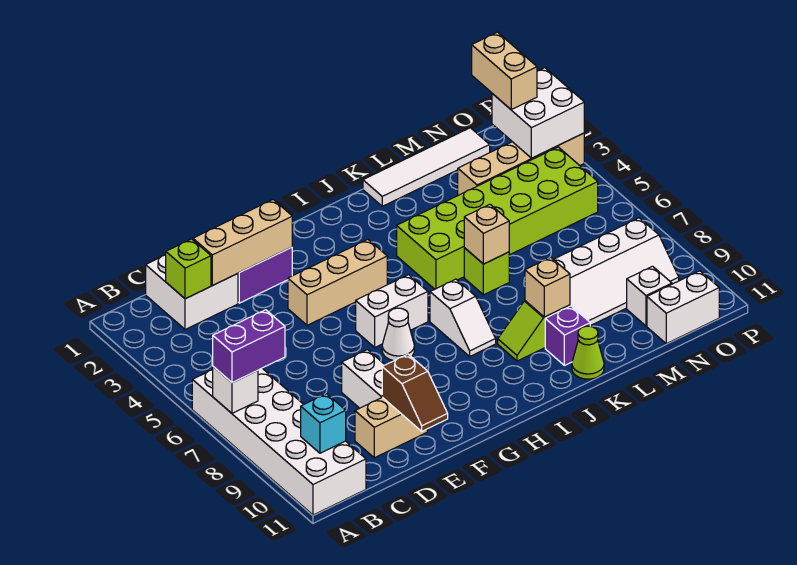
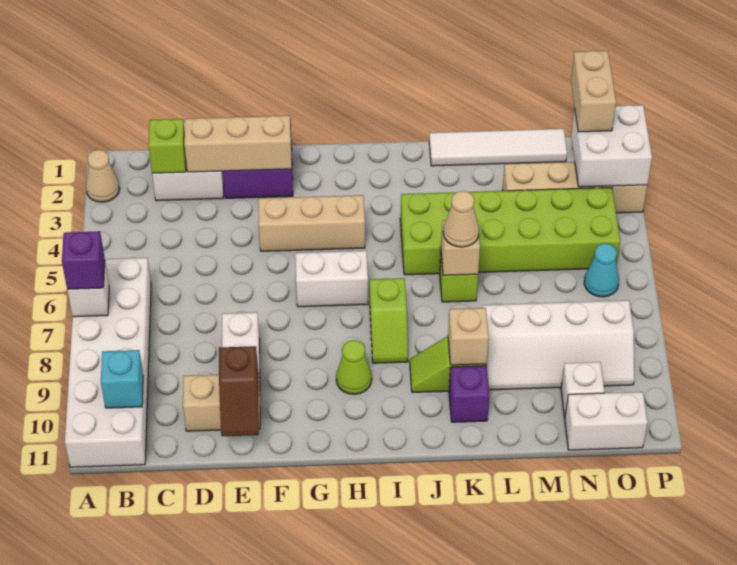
none -> tan cone A2 level 1
purple brick A7:B7 level 3 -> purple brick A7 level 3
white cone G7 level 1 -> none
white slope I7:I8 level 1 top 7 -> lime slope I7:I8 level 1 top 7
none -> tan cone K6 level 3
lime cone K11 level 1 -> lime cone H9 level 1
none -> cyan cone O6 level 1

